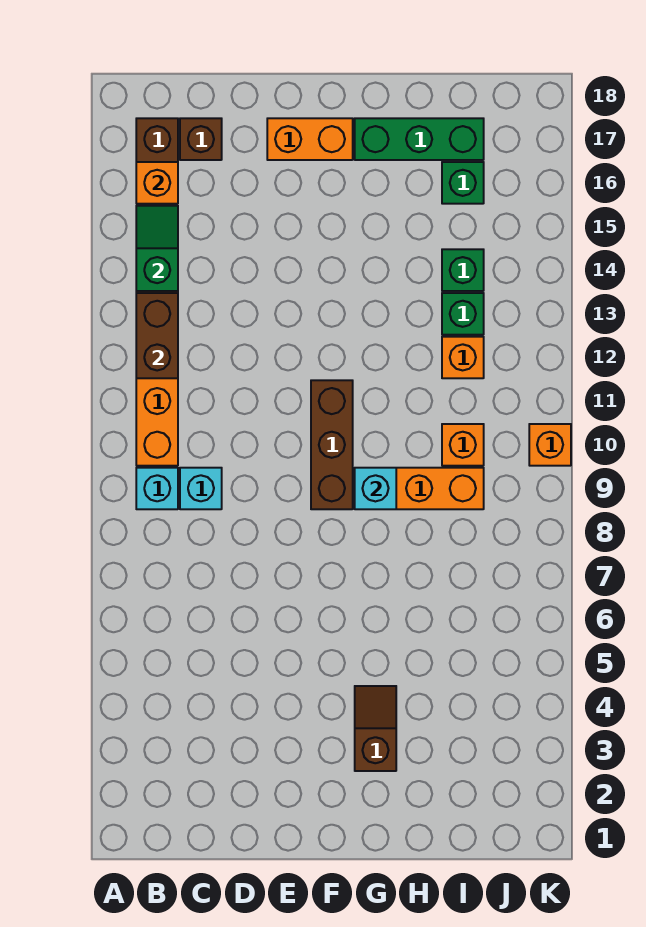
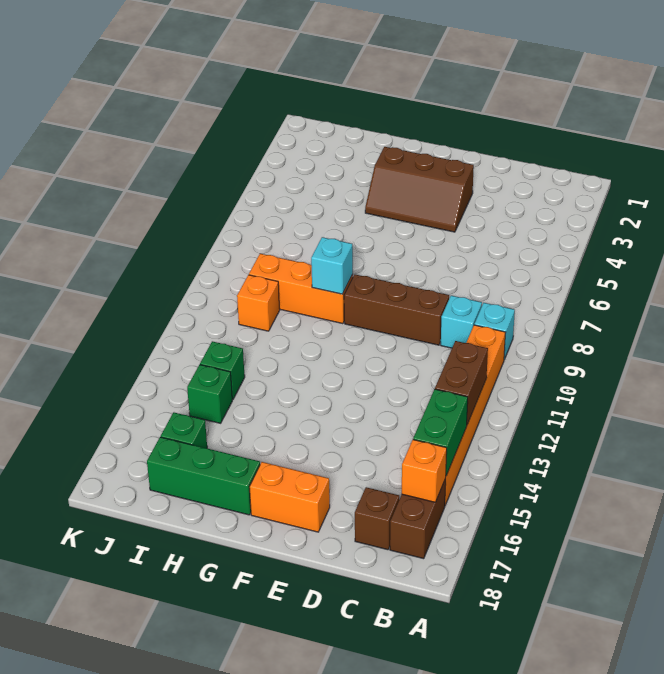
green slope B14:B15 level 2 top 14 -> green brick B14:B15 level 2
brown brick F9:F11 level 1 -> brown brick D9:F9 level 1
brown slope G3:G4 level 1 top 3 -> brown slope E3:G4 level 1 top 3
orange brick I12 level 1 -> none
orange brick K10 level 1 -> none

